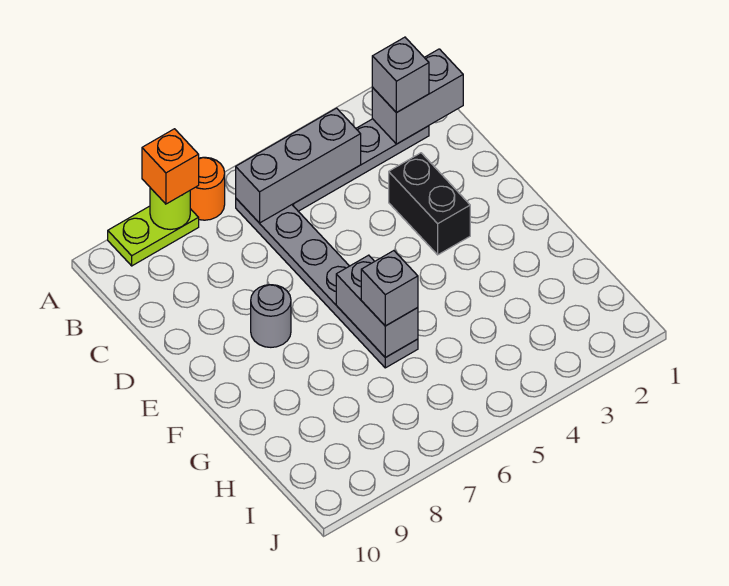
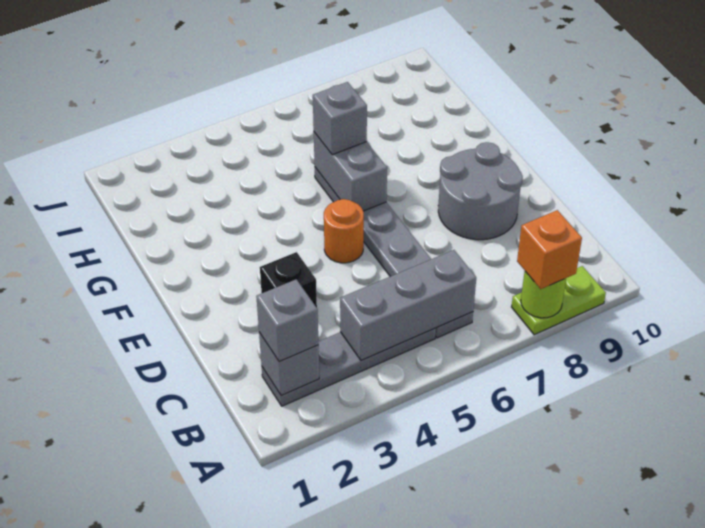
orange round brick A7 level 1 -> orange round brick E5 level 1
grey brick B1:B2 level 2 -> grey brick B2 level 2
black brick D3:E3 level 1 -> black brick D3 level 1
grey round brick E8 level 1 -> grey round brick D8:E9 level 1

